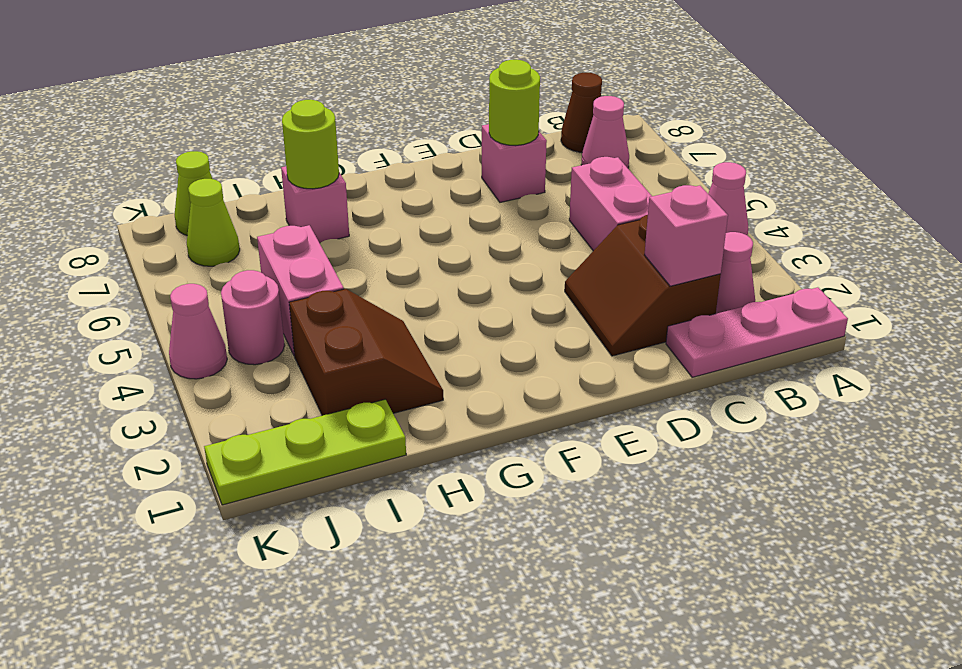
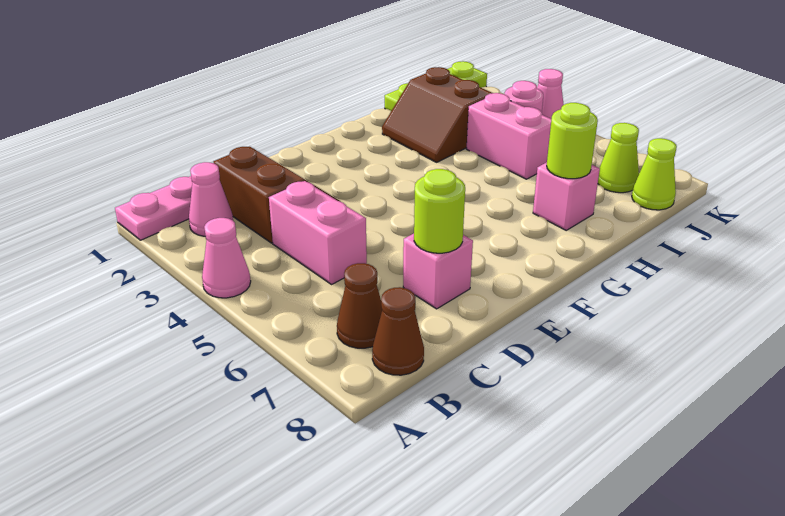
pink cone B7 level 1 -> brown cone B7 level 1
pink brick C2 level 2 -> none

